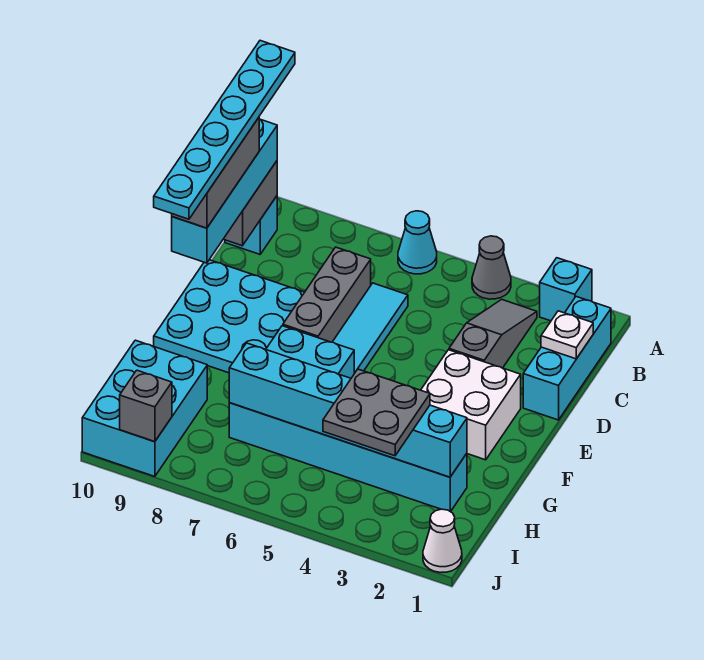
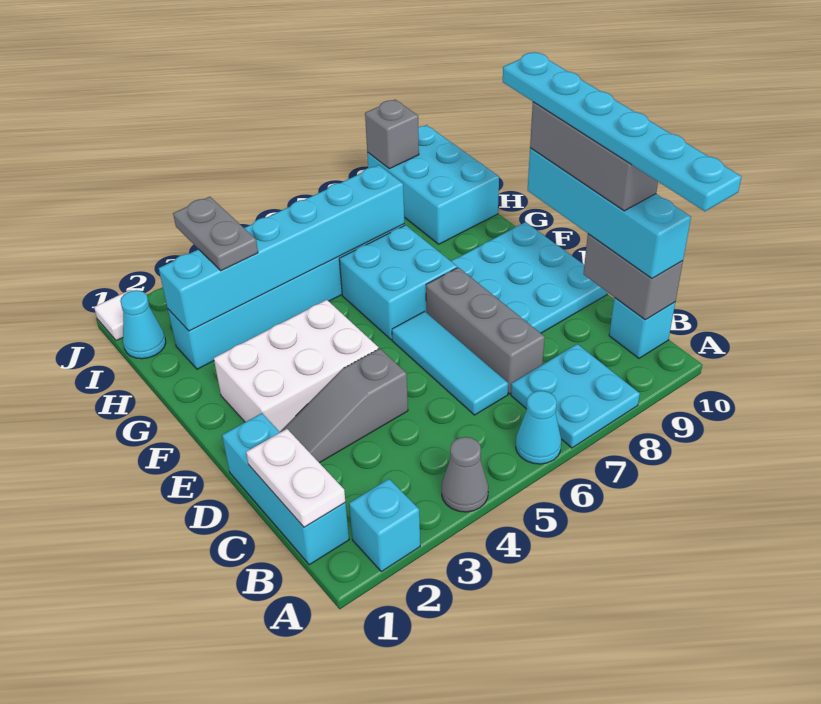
none -> cyan plate A7:B8 level 1
grey slope B3:D3 level 1 top D -> grey slope D2:D4 level 1 top 4
white plate C1 level 2 -> white plate B1:C1 level 2
white brick E2:F3 level 1 -> white brick E2:F4 level 1
grey plate H3:I4 level 3 -> grey plate H3:I3 level 3
none -> cyan cone I1 level 1
white cone J1 level 1 -> white tile J1 level 1

